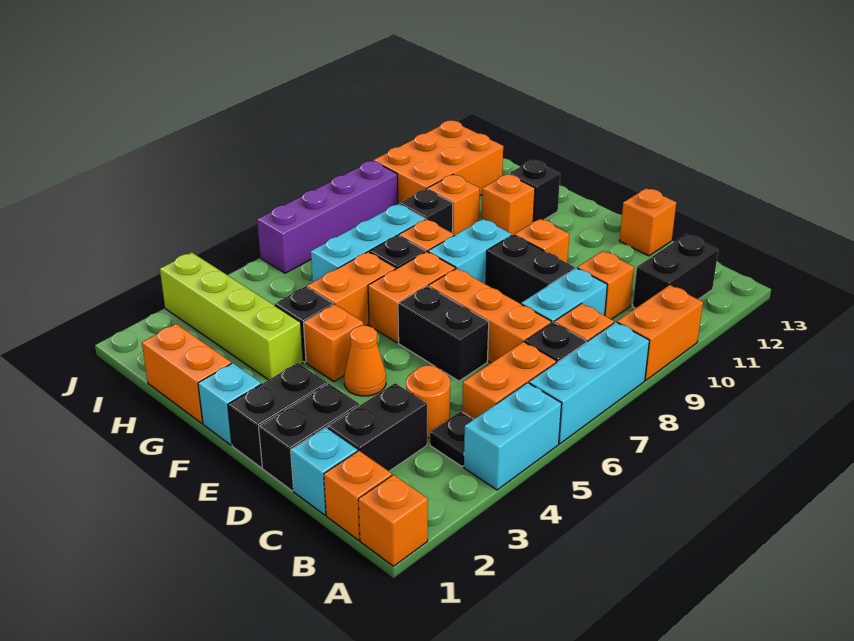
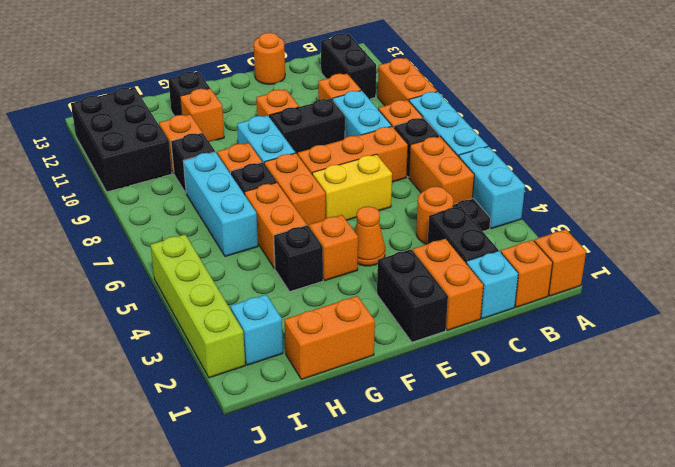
black brick D1:D2 level 1 -> orange brick D1:D2 level 1
black brick D6:E6 level 1 -> yellow brick D6:E6 level 1
orange brick D13 level 1 -> orange round brick D13 level 1
cyan brick F1 level 1 -> cyan brick I2 level 1
lime brick G3:J3 level 1 -> lime brick J2:J5 level 1
orange brick I10:J12 level 1 -> black brick I10:J12 level 1
purple brick J6:J9 level 1 -> none

